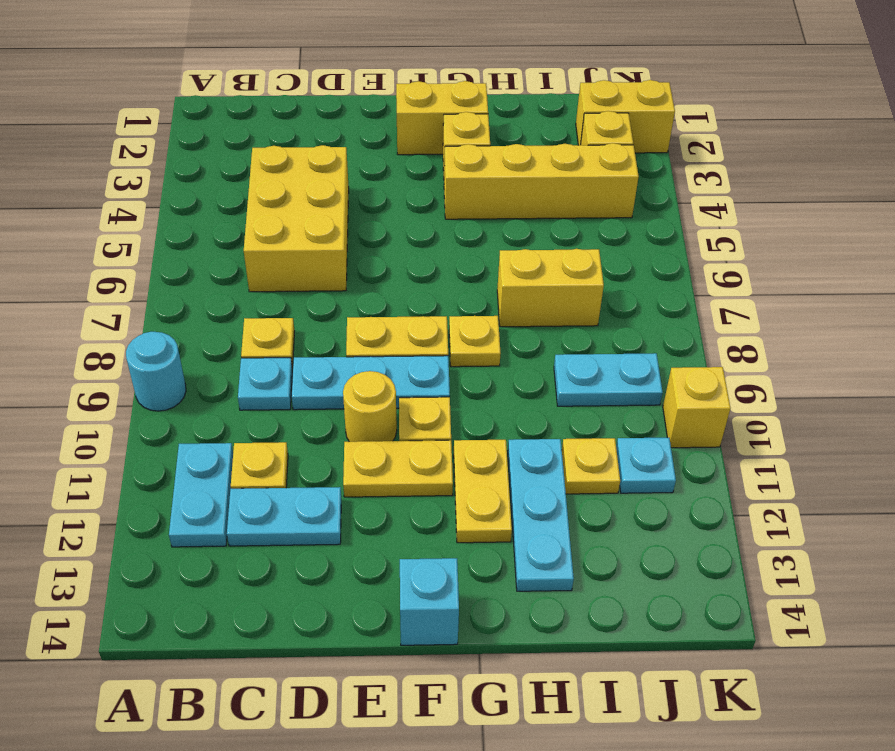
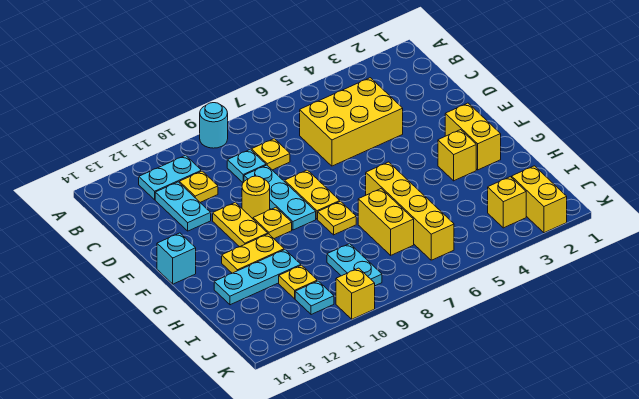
yellow brick G4:J4 level 1 -> yellow brick G6:J6 level 1

